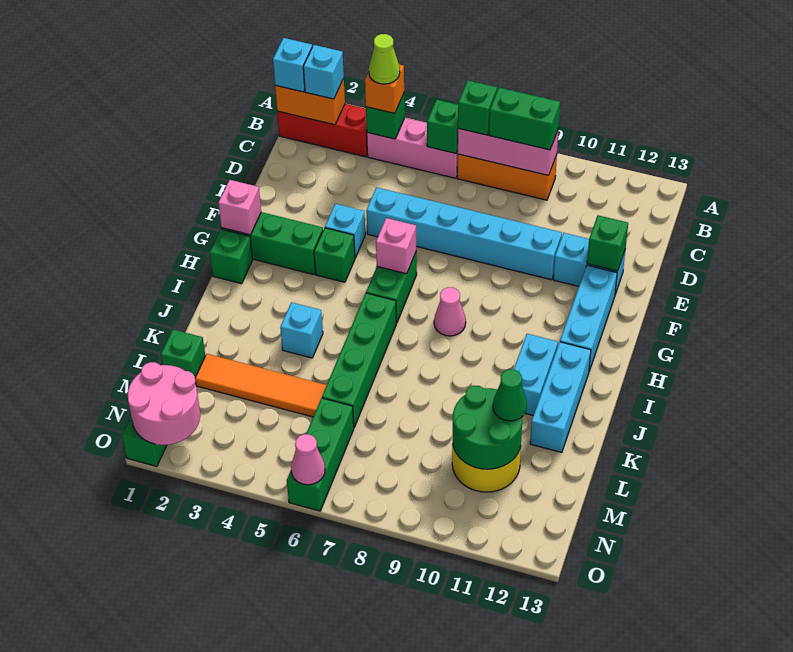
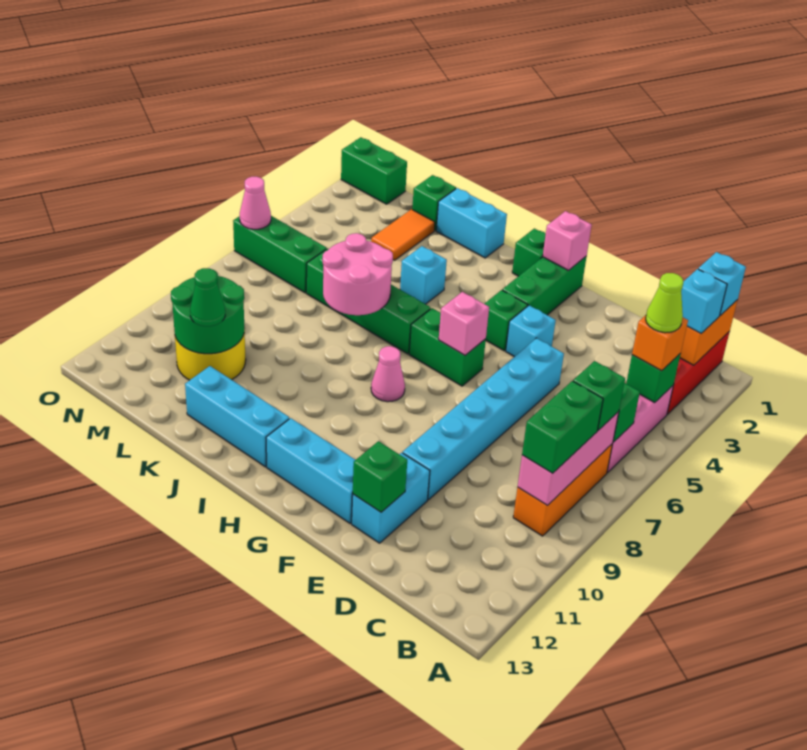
cyan brick I11:J11 level 1 -> cyan brick J1:K1 level 1
orange tile L2:L5 level 1 -> orange tile L2:L3 level 1
pink round brick N1:O2 level 2 -> pink round brick J6:K7 level 2

